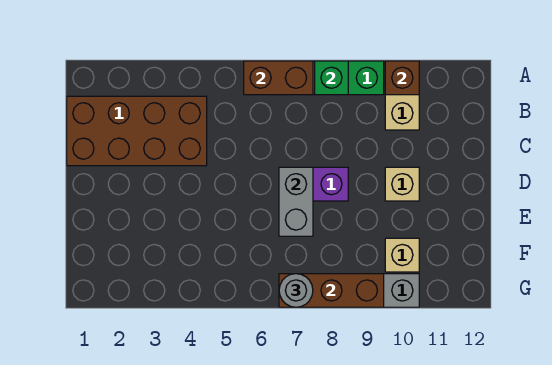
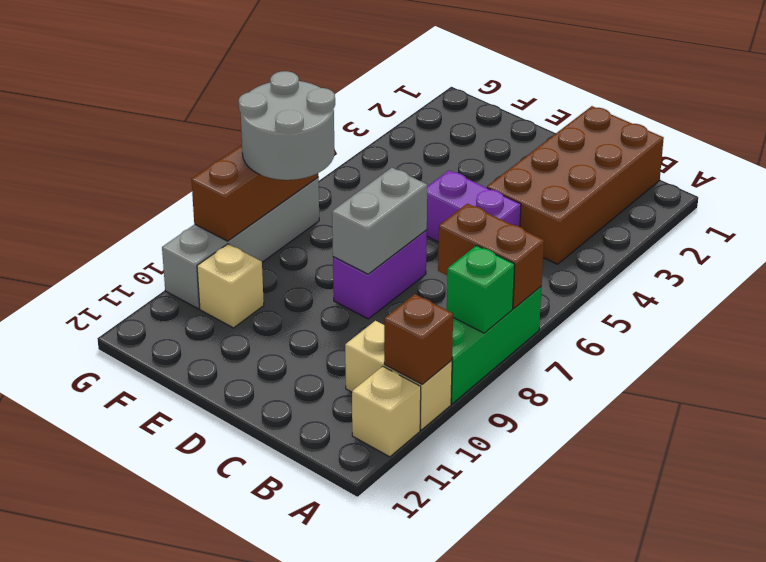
brown brick A6:A7 level 2 -> brown brick A7:B7 level 2
none -> purple brick C5:D5 level 1
grey brick D7:E7 level 2 -> grey brick D7:D8 level 2
tan brick D10 level 1 -> tan brick A11 level 1
grey round brick G7 level 3 -> grey round brick F7:G8 level 3

